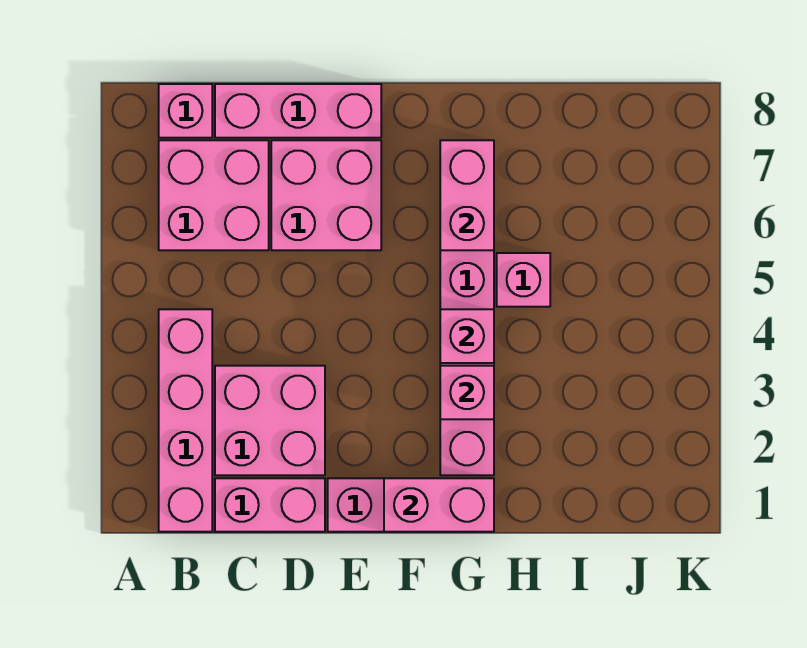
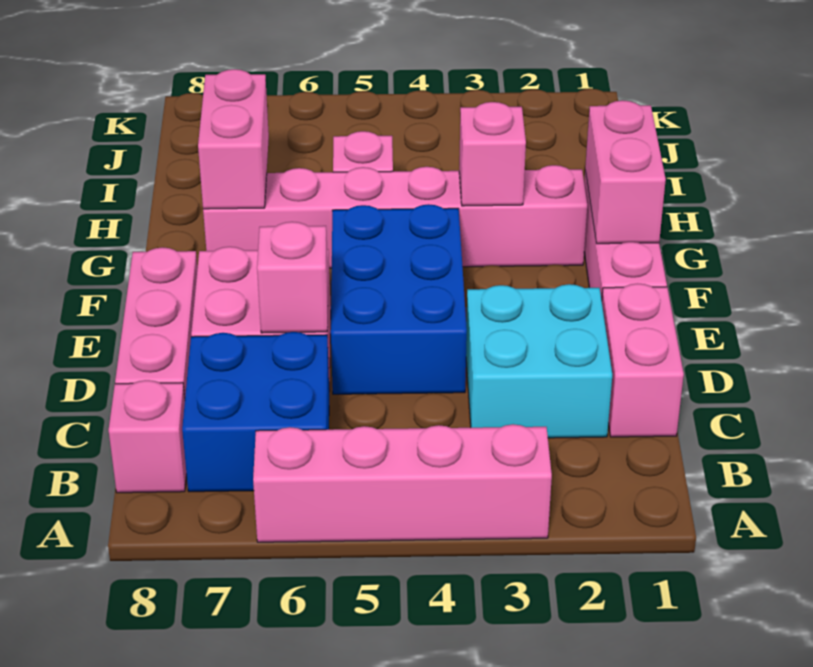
pink brick B1:B4 level 1 -> pink brick A3:A6 level 1
pink brick B6:C7 level 1 -> blue brick B6:C7 level 1
pink brick C2:D3 level 1 -> cyan brick C2:D3 level 1
none -> blue brick D4:F5 level 1
pink brick G4 level 2 -> pink brick D6 level 2
pink brick G6:G7 level 2 -> pink brick G7:H7 level 2

